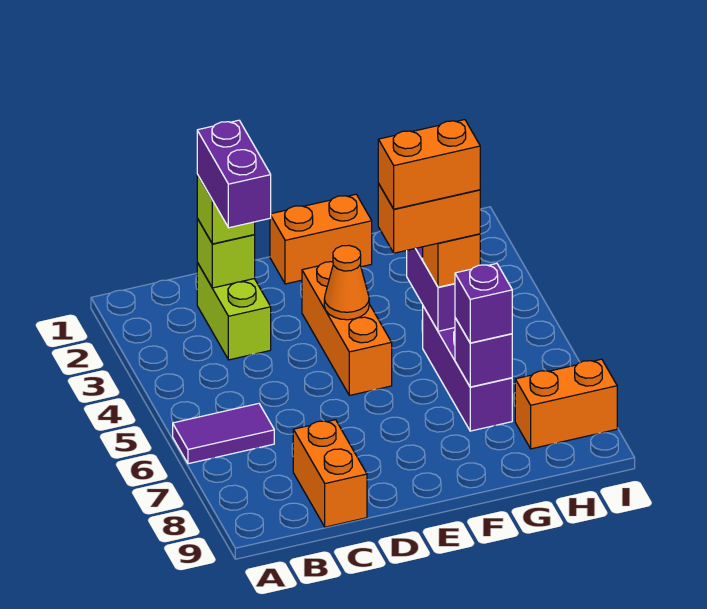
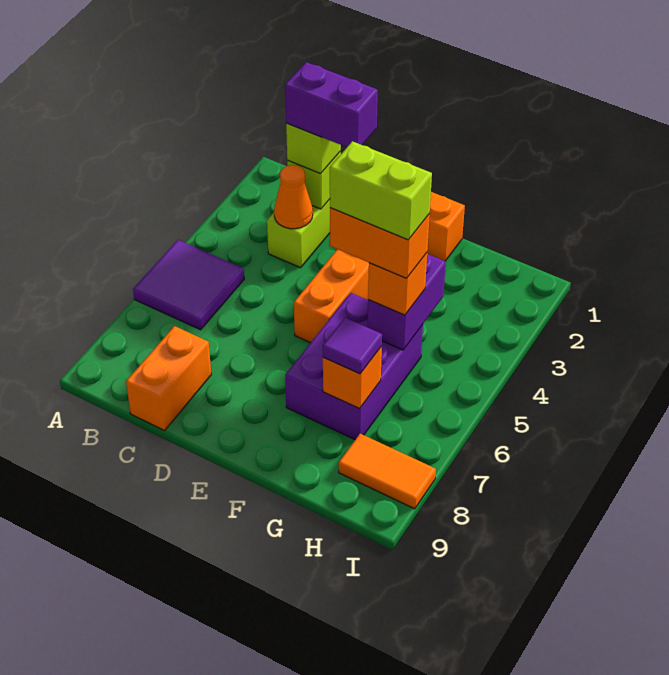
purple tile A6:B6 level 1 -> purple tile A5:B6 level 1
purple brick C2:C3 level 4 -> purple brick C2:D2 level 4
orange cone E4 level 2 -> orange cone C3 level 2
orange brick F5:G5 level 5 -> lime brick F5:G5 level 5
purple brick G5:G7 level 1 -> purple brick F5:G7 level 1
purple brick G7 level 2 -> orange brick G7 level 2
purple brick G7 level 3 -> purple tile G7 level 3
orange brick H8:I8 level 1 -> orange tile H8:I8 level 1

